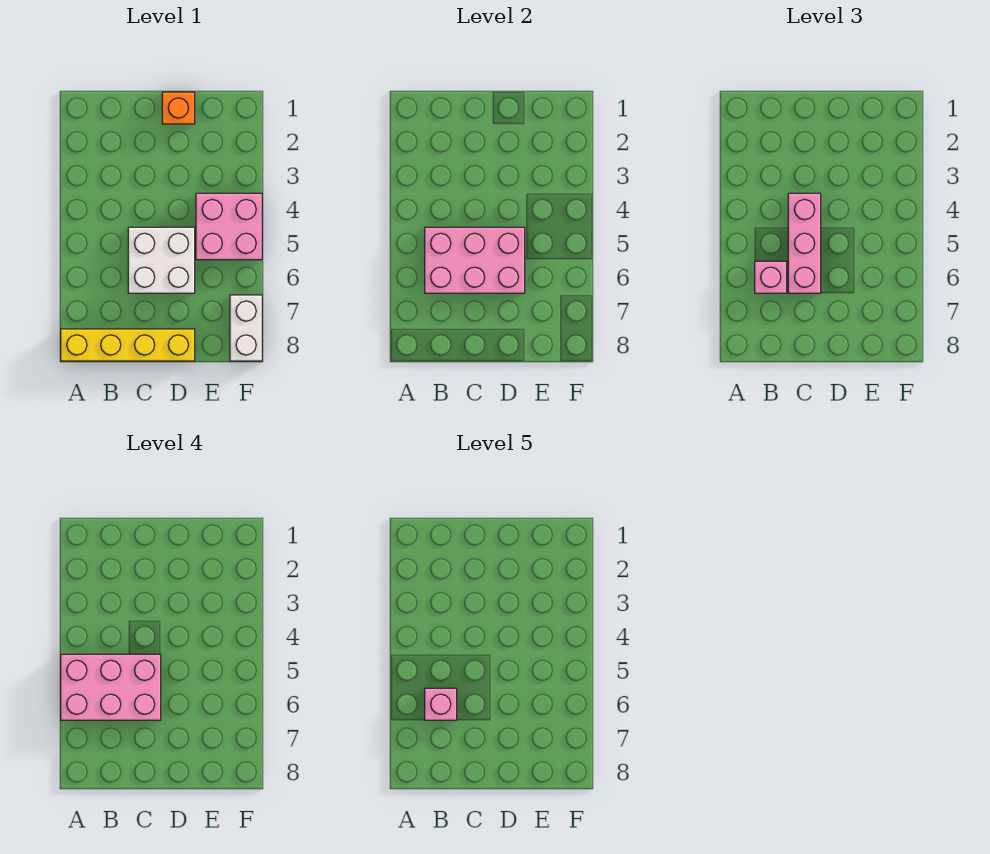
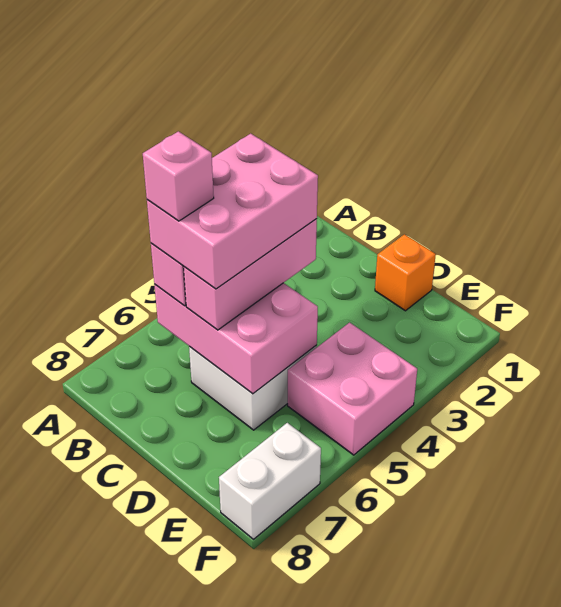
pink brick A5:C6 level 4 -> pink brick B4:C6 level 4
yellow brick A8:D8 level 1 -> none

